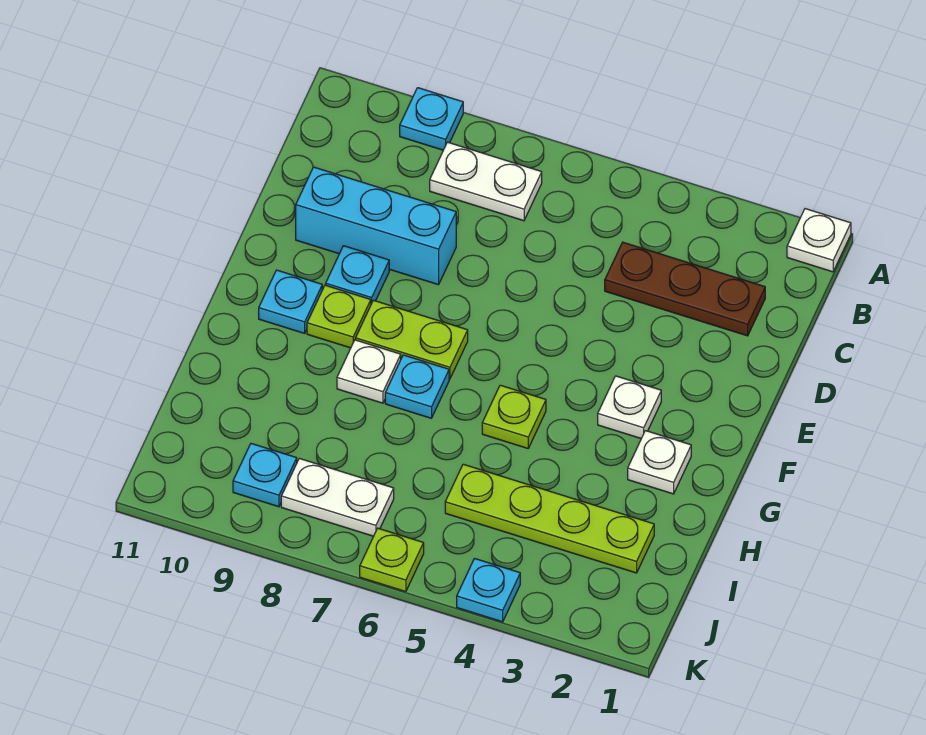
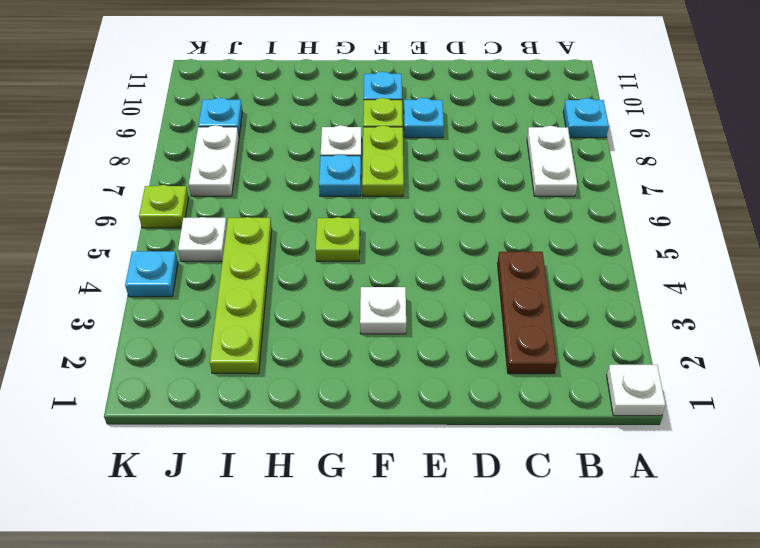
cyan brick D8:D10 level 1 -> none
white plate G2 level 1 -> white plate J5 level 1

